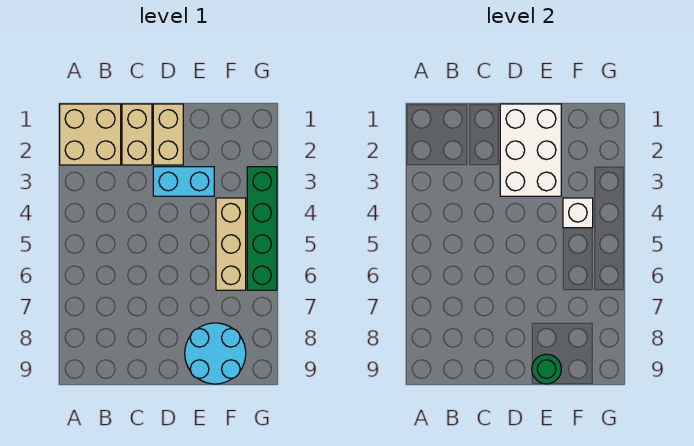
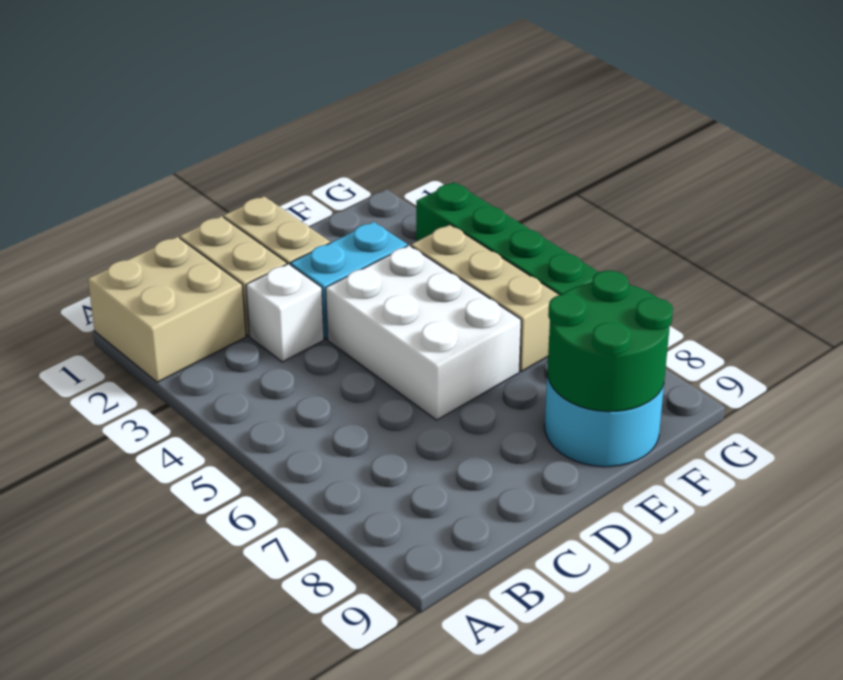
white brick D1:E3 level 2 -> white brick D4:E6 level 1
green round brick E9 level 2 -> green round brick E8:F9 level 2
white brick F4 level 2 -> white brick C3 level 1

